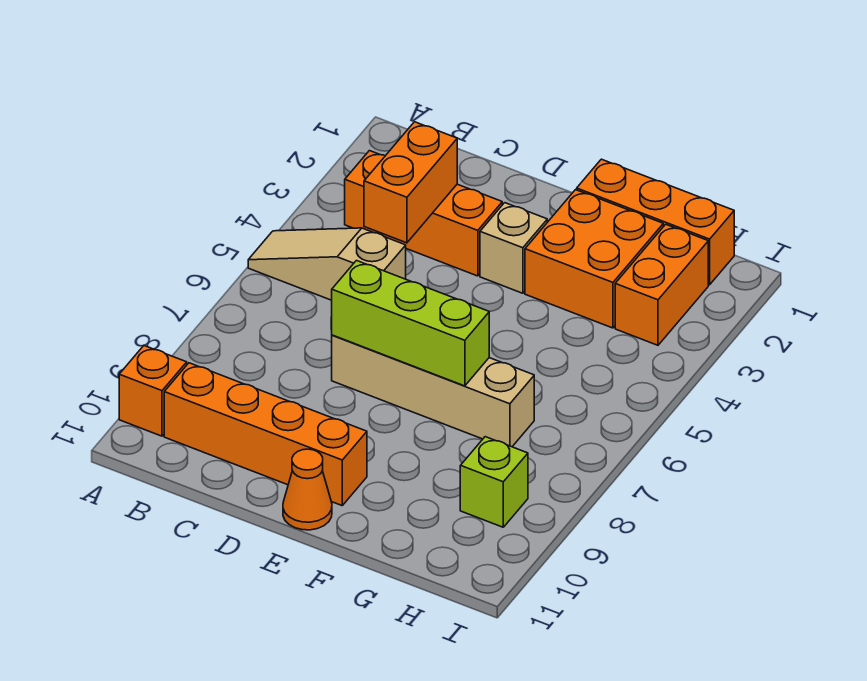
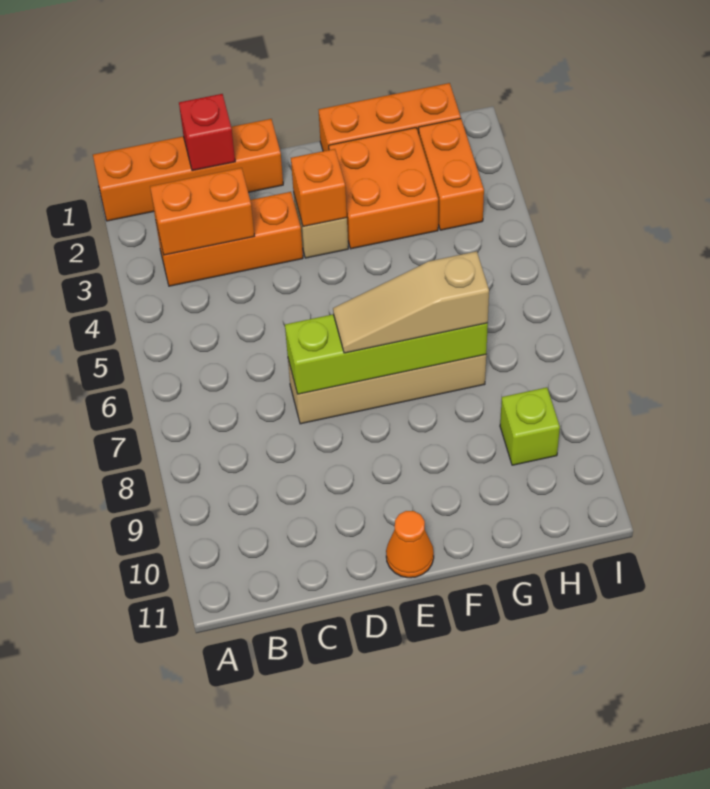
tan slope A5:C5 level 1 top C -> tan slope E7:G7 level 3 top G
orange brick A10 level 1 -> orange brick E3 level 2
orange brick B10:E10 level 1 -> orange brick A1:D1 level 1
none -> red brick C1 level 2
orange brick C3:C4 level 2 -> orange brick B3:C3 level 2
lime brick D7:F7 level 2 -> lime brick D7:G7 level 2

